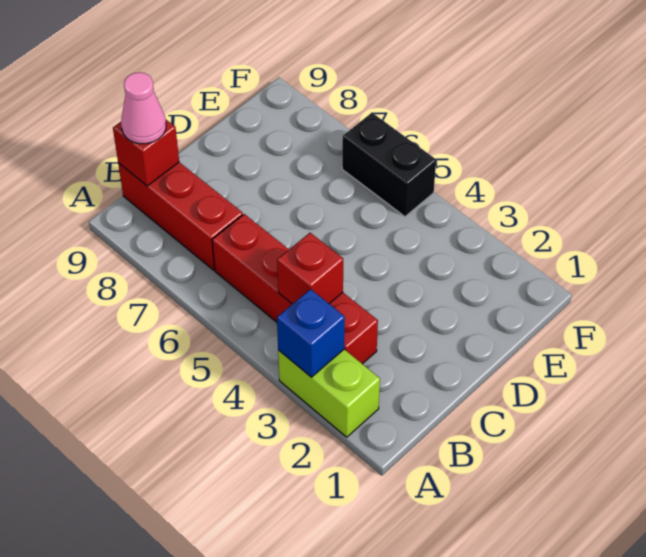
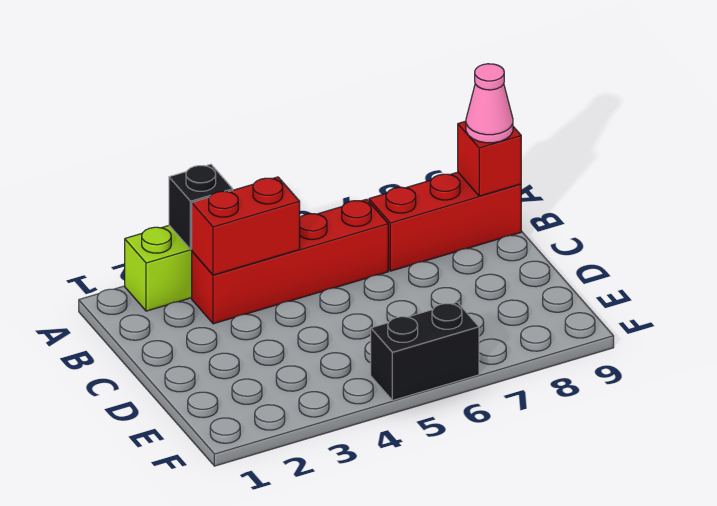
blue brick A3 level 2 -> black brick A3 level 2
red brick B4 level 2 -> red brick B3:B4 level 2

